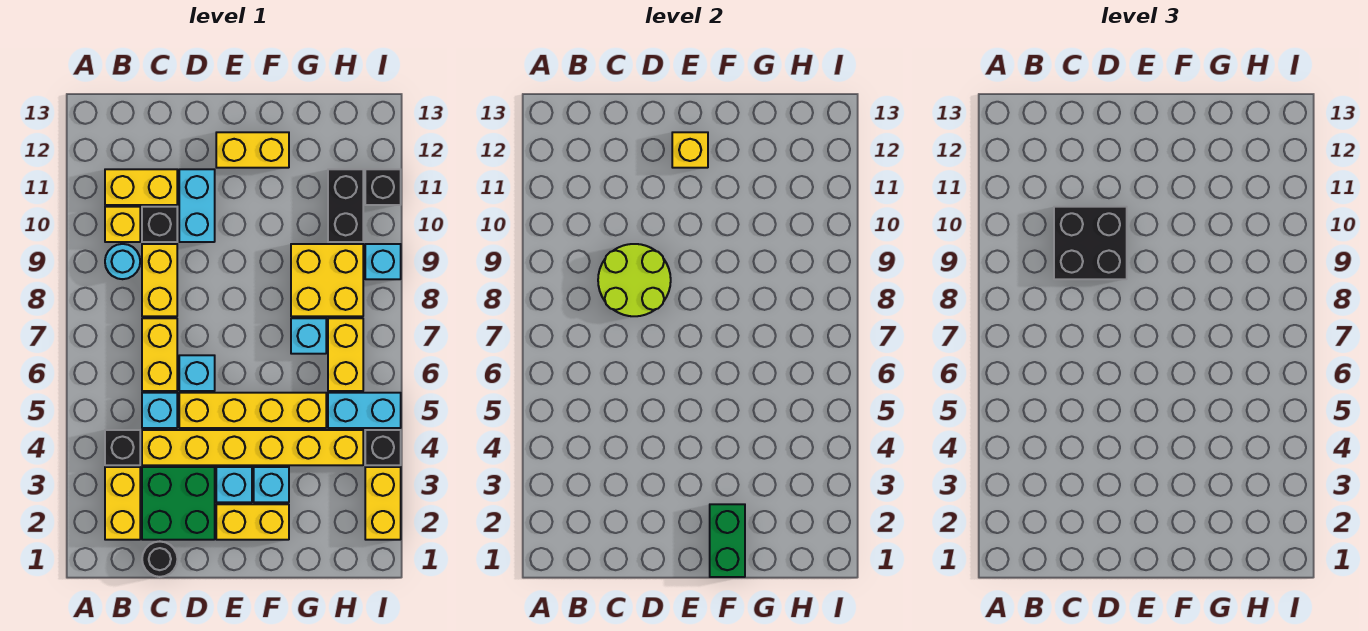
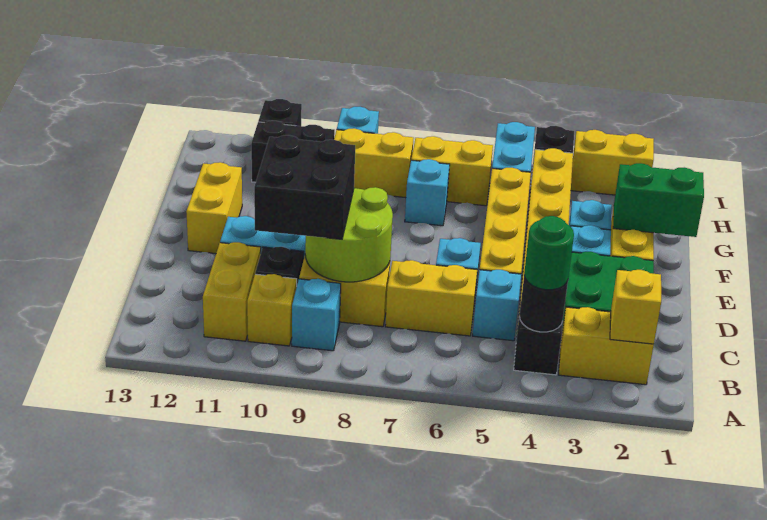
none -> green round brick B4 level 3
cyan round brick B9 level 1 -> cyan brick B9 level 1
black round brick C1 level 1 -> black round brick B4 level 2
yellow brick E12 level 2 -> yellow brick B2 level 2
yellow brick G8:H9 level 1 -> yellow brick H8:H9 level 1

